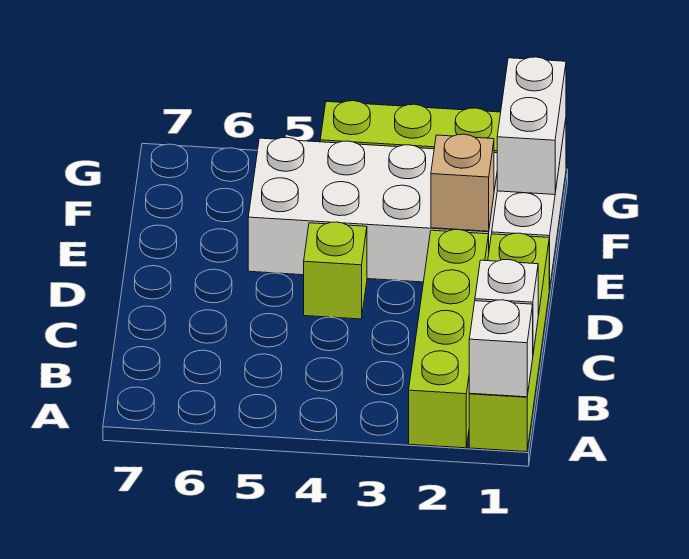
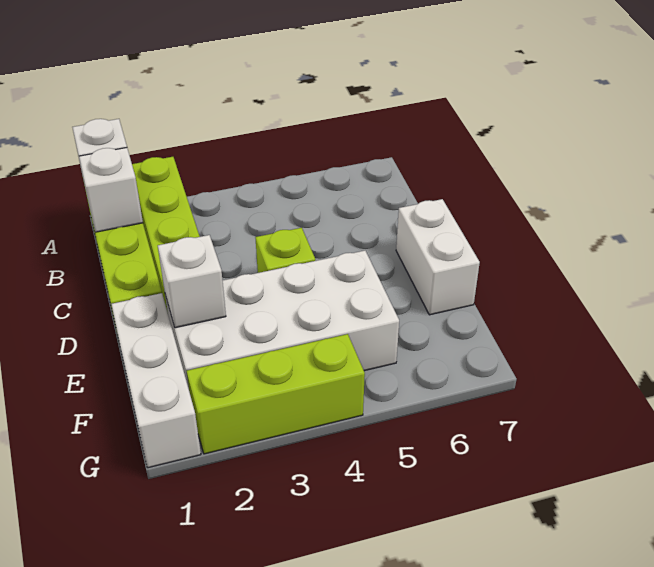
tan brick E2 level 2 -> white brick E2 level 2
white brick F1:G1 level 2 -> white brick D7:E7 level 1

